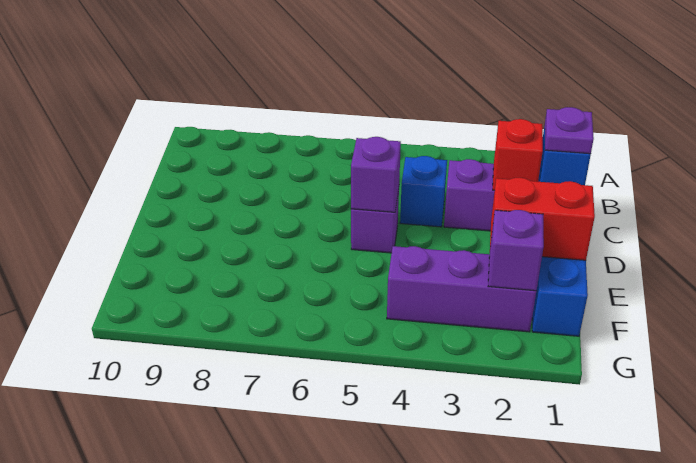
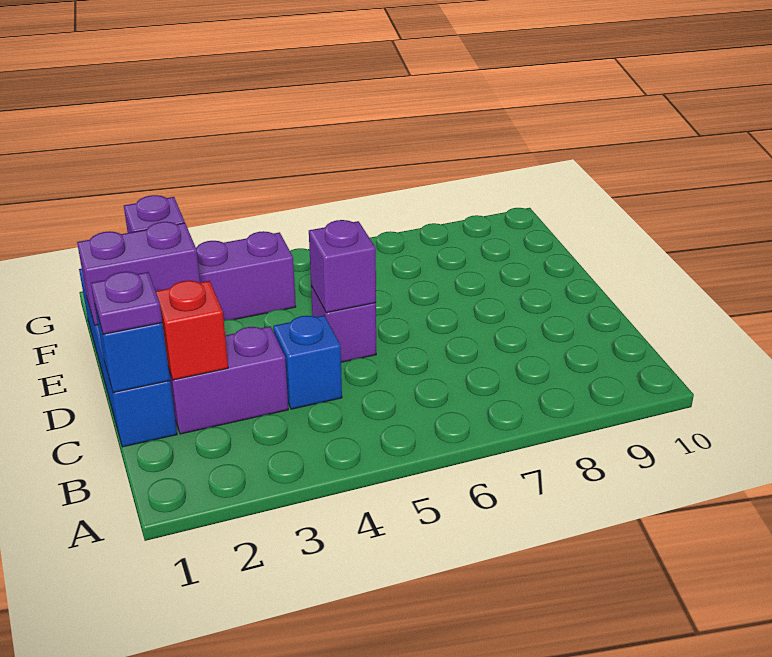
red brick E1:E2 level 2 -> purple brick E1:E2 level 2

